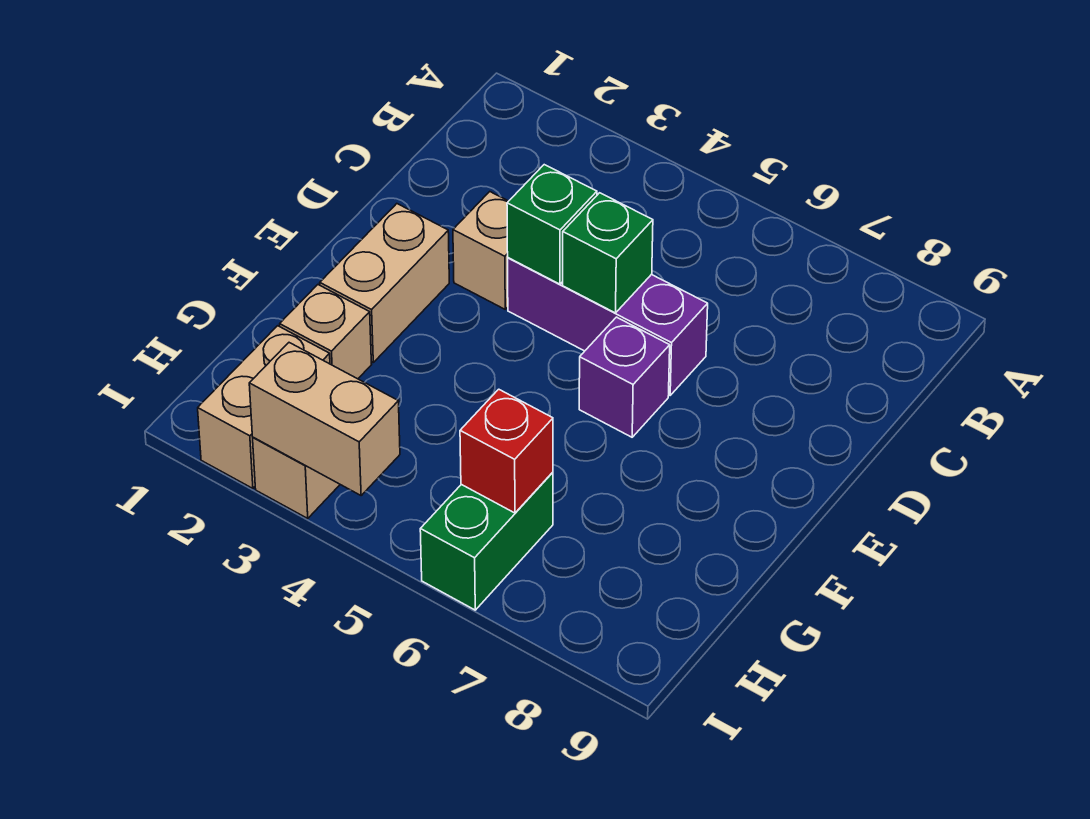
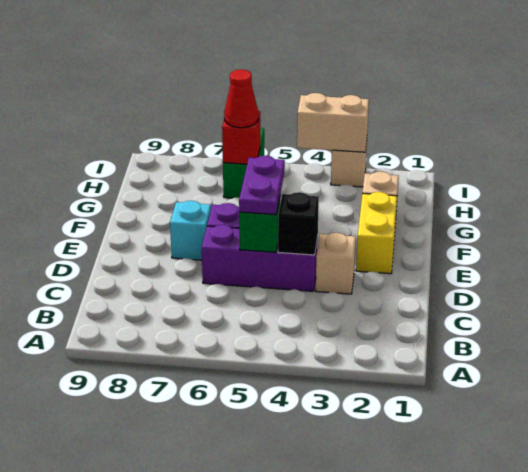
green brick D4 level 2 -> black brick D4 level 2
none -> purple plate D5:E5 level 3
tan brick E2:F2 level 1 -> yellow brick E2:F2 level 1
none -> cyan brick E7 level 1
tan brick H2:I2 level 1 -> none
none -> red cone H6 level 3

